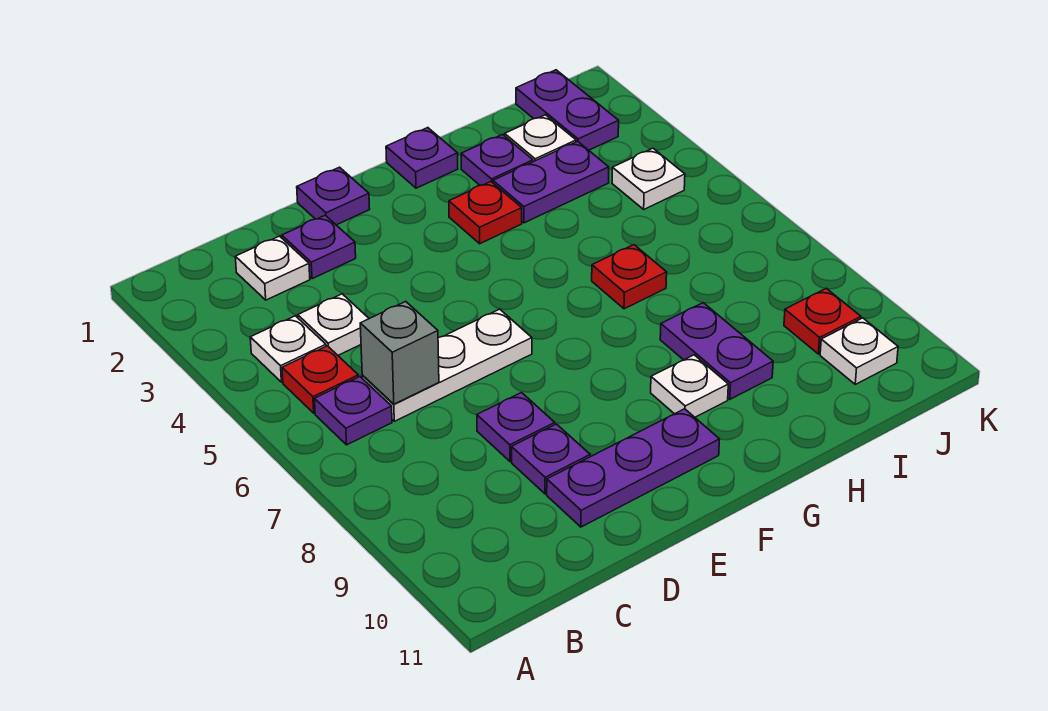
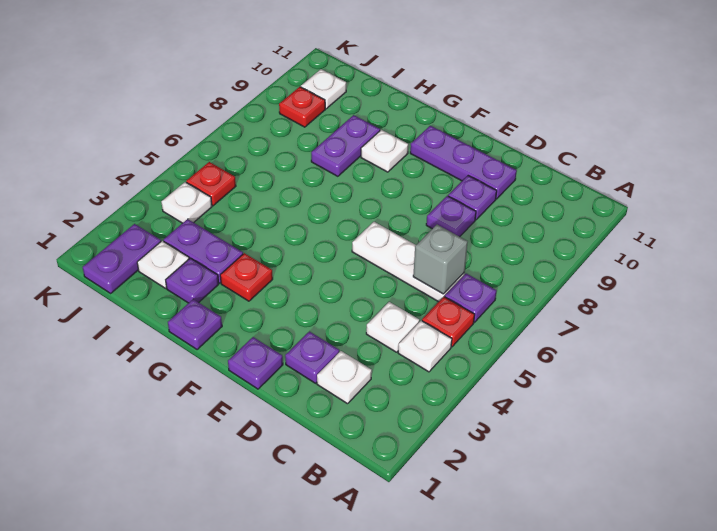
red plate H6 level 1 -> red plate J5 level 1

